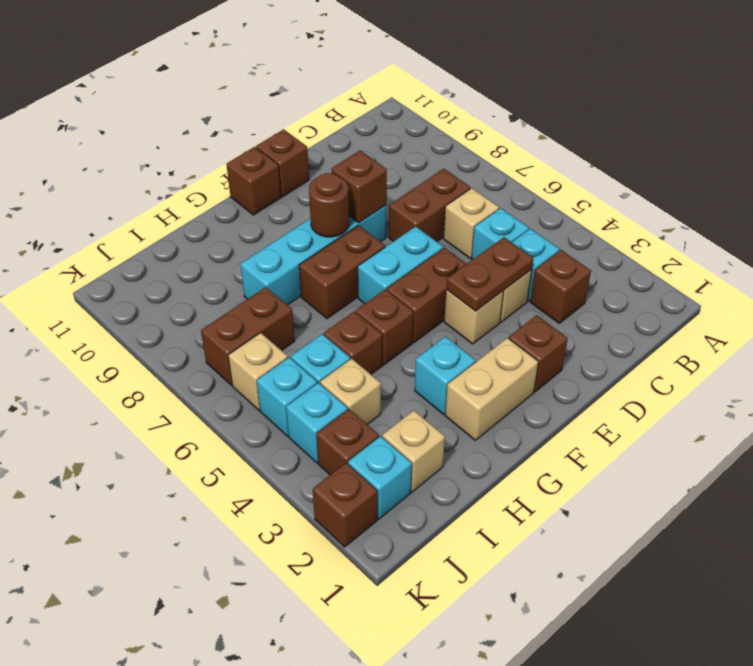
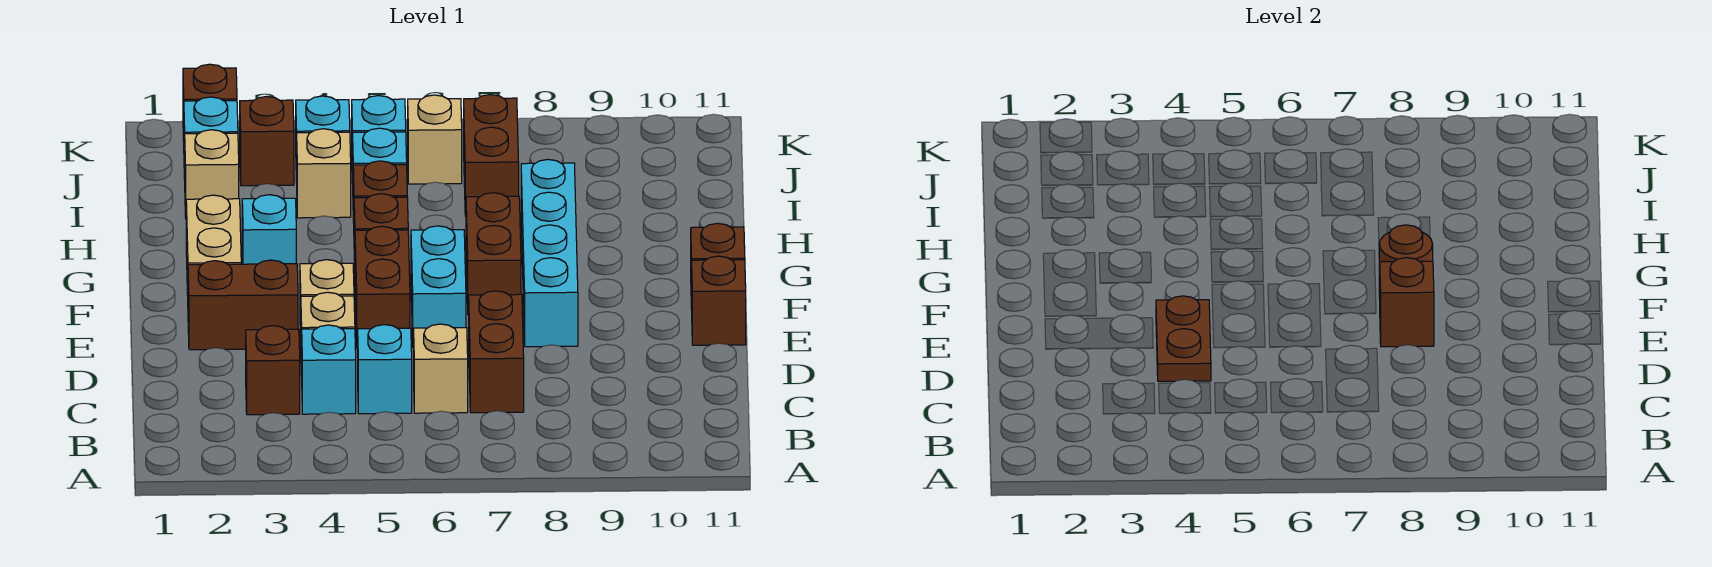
brown brick E2 level 1 -> brown brick E2:E3 level 1

